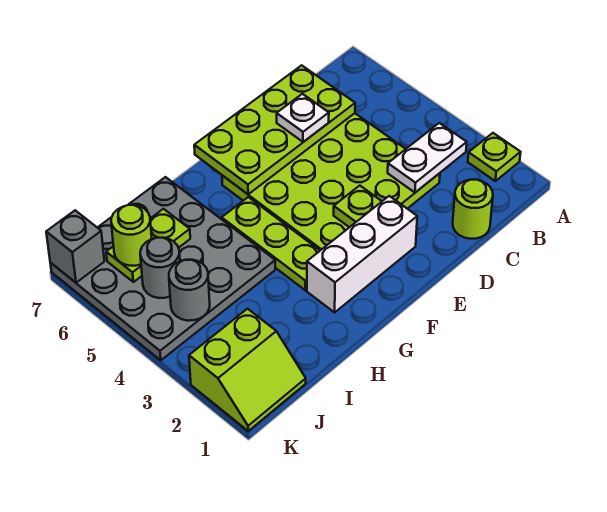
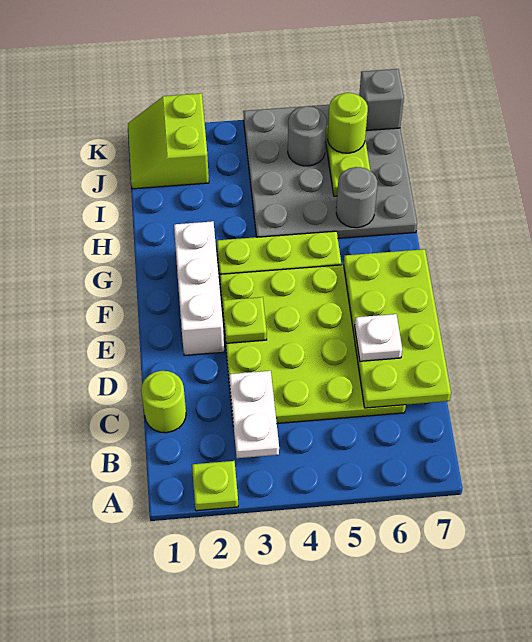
grey round brick J4 level 2 -> grey round brick H6 level 2

